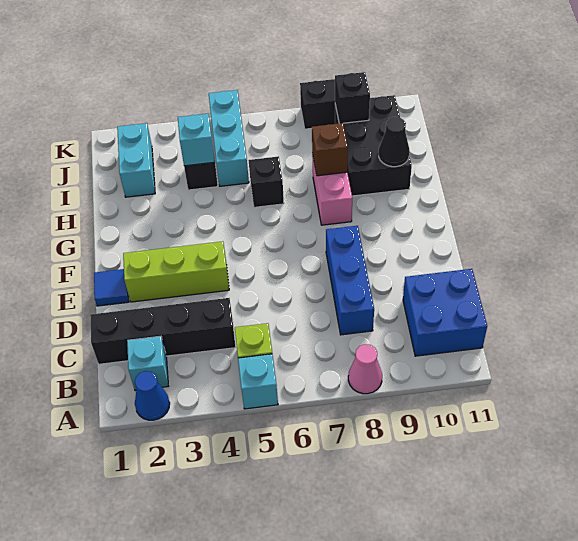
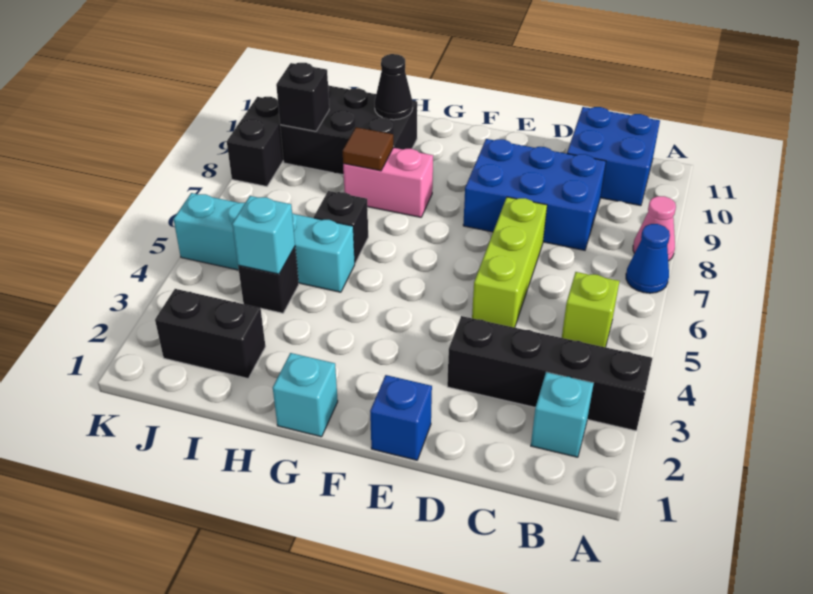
blue cone A2 level 1 -> blue cone A7 level 1
cyan brick A5 level 1 -> cyan brick G1 level 1
black brick C1:C4 level 1 -> black brick A3:D3 level 1
blue brick C8:E8 level 1 -> blue brick C8:E9 level 1
blue tile E1 level 1 -> blue brick E1 level 1
lime brick E2:E4 level 1 -> lime brick D5:D7 level 1
brown brick H8 level 2 -> brown tile H8 level 2
cyan brick I2:J2 level 1 -> black brick I2:J2 level 1
cyan brick I5:K5 level 1 -> cyan brick H5:K5 level 1

